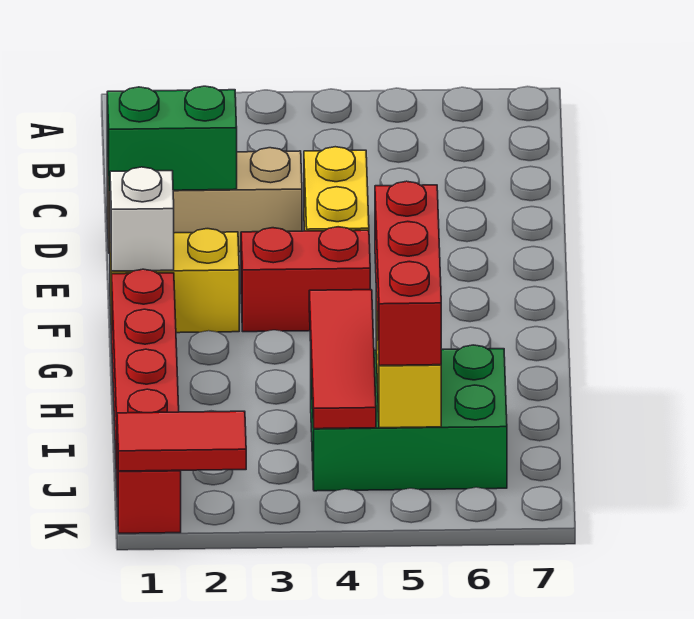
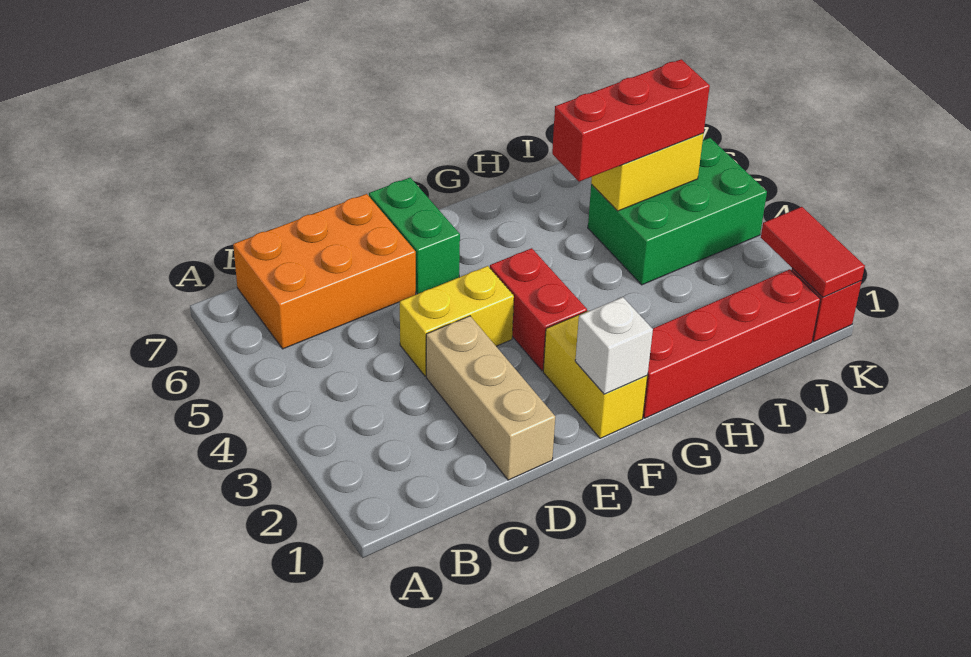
none -> orange brick B6:D7 level 1
green brick D1:D2 level 2 -> green brick E6:E7 level 1
red tile H4:J4 level 2 -> none
green brick I4:J6 level 1 -> green brick I4:K5 level 1

